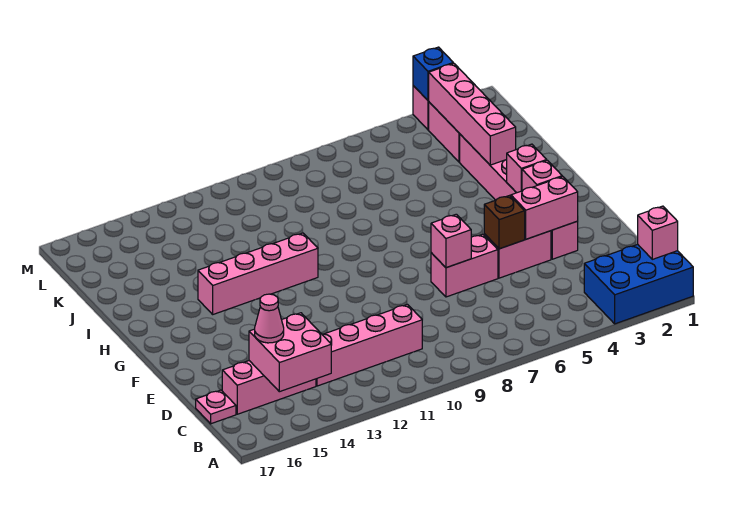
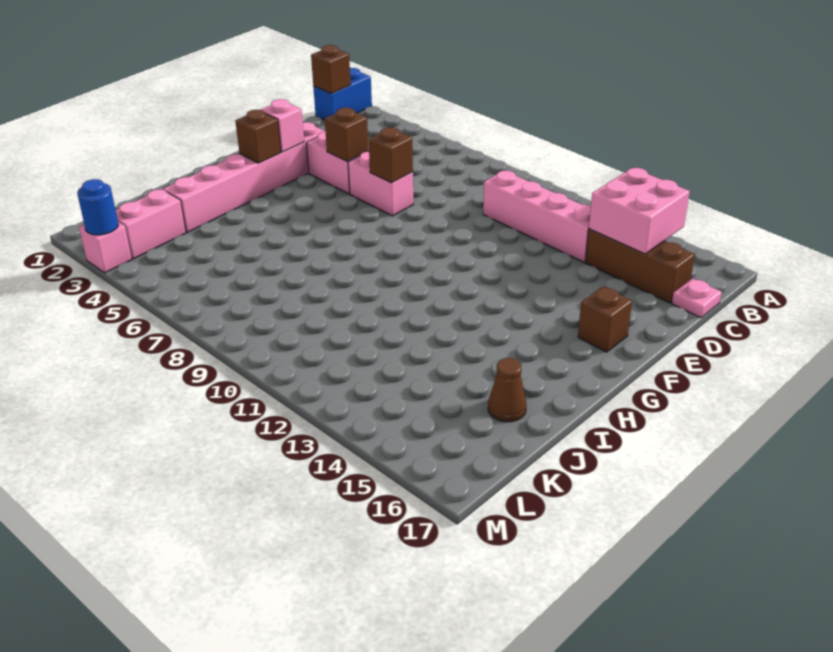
blue brick A1:B3 level 1 -> blue brick A1:B1 level 1
pink brick B1 level 2 -> brown brick B1 level 2
pink brick C14:C16 level 1 -> brown brick C14:C16 level 1
pink cone C15 level 3 -> none
pink brick E3:E4 level 2 -> none
pink brick E7 level 2 -> brown brick E7 level 2
none -> brown brick F16 level 1
pink brick G3 level 2 -> brown brick G3 level 2
pink brick H11:H14 level 1 -> none
pink brick I3:L3 level 2 -> none
none -> brown cone J16 level 1
blue brick M3 level 2 -> blue round brick M3 level 2

